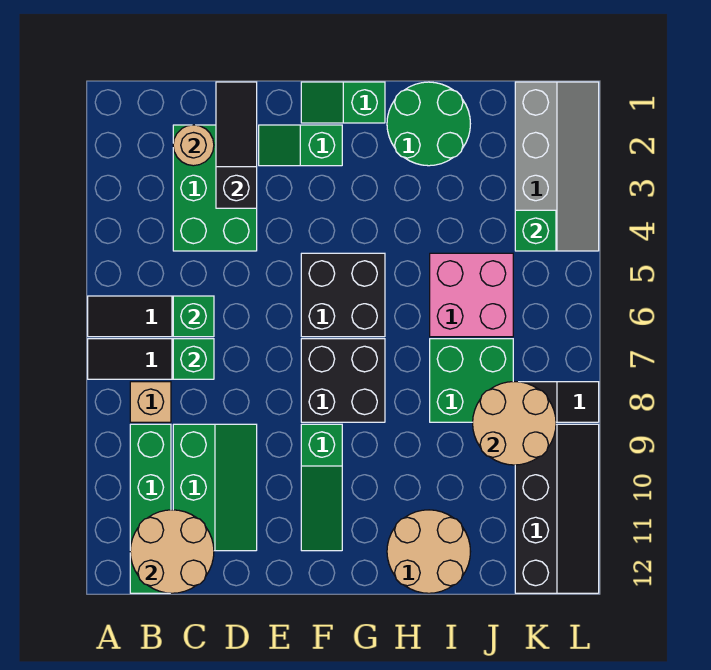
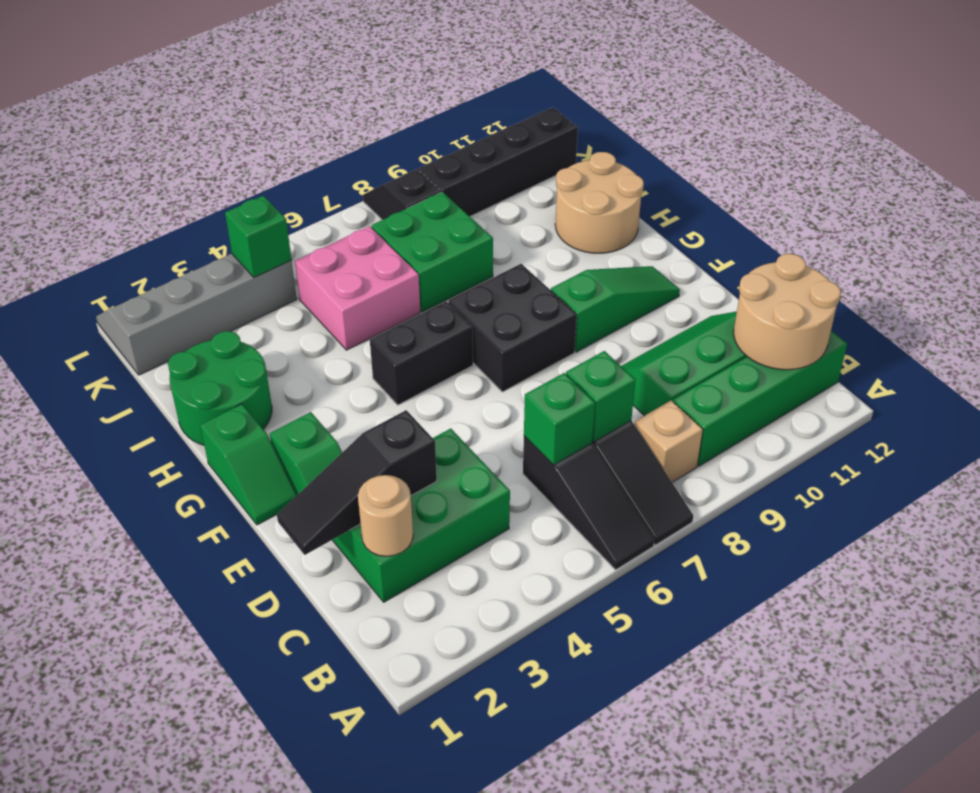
black brick F5:G6 level 1 -> black brick G5:G6 level 1
tan round brick J8:K9 level 2 -> none

